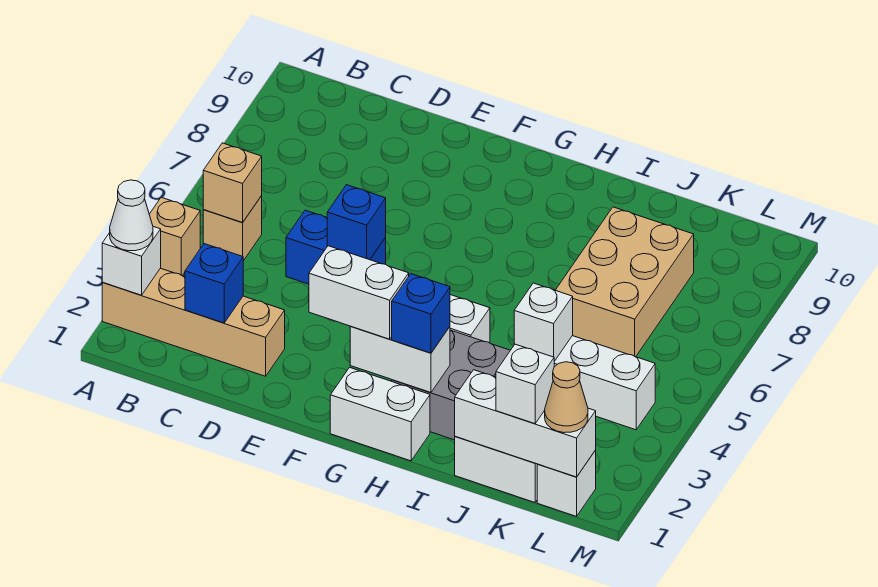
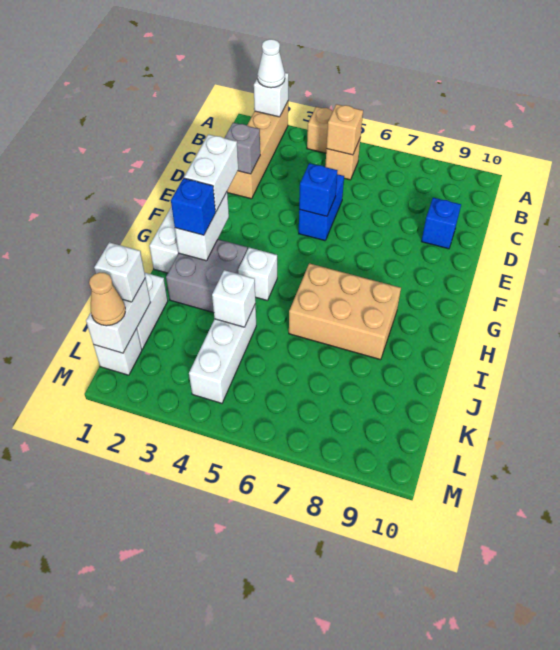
blue brick C2 level 2 -> blue brick D9 level 1
none -> grey brick D2 level 2
white brick J1:L1 level 2 -> white brick K1:L1 level 2
tan brick J6:K8 level 1 -> tan brick H6:I8 level 1

